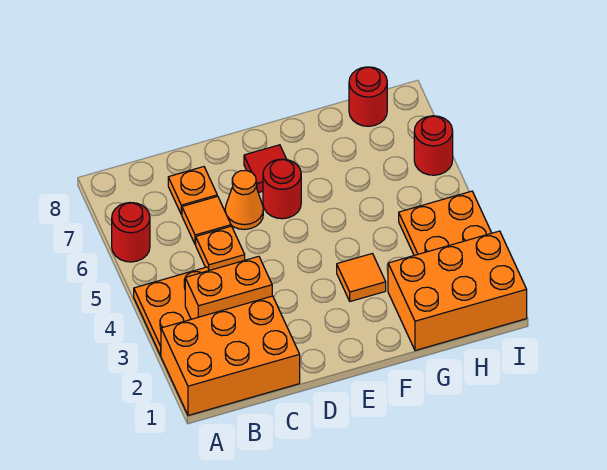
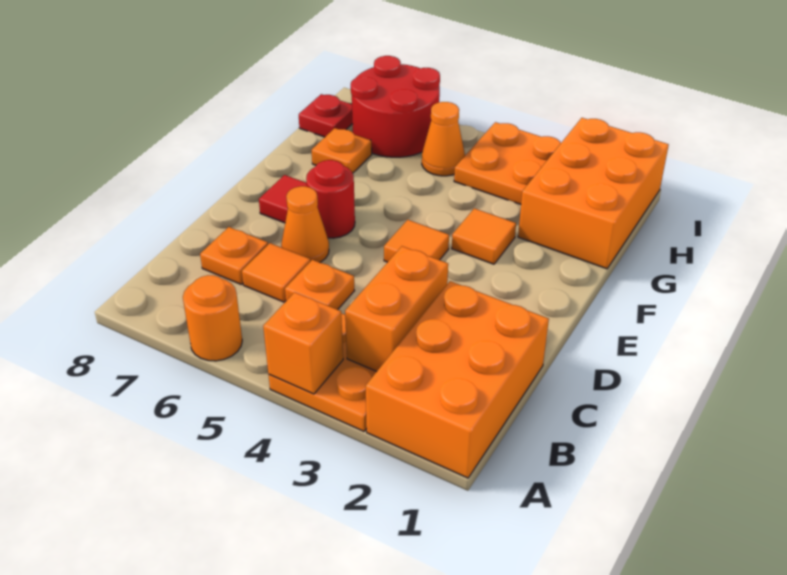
none -> orange brick A4 level 2
red round brick A6 level 1 -> orange round brick A6 level 1
none -> orange tile E4 level 1
none -> orange plate G7 level 1
none -> orange cone H5 level 1
red round brick H8 level 1 -> red plate H8 level 1
red round brick I6 level 1 -> red round brick H6:I7 level 1

